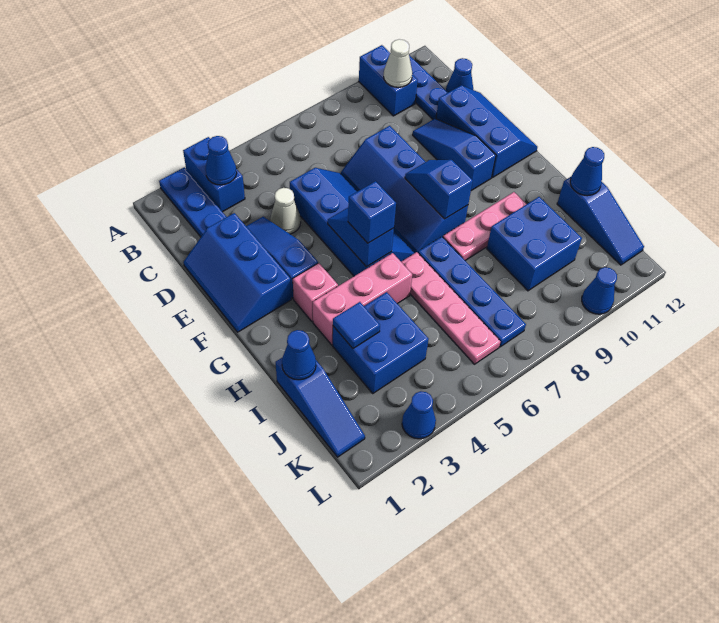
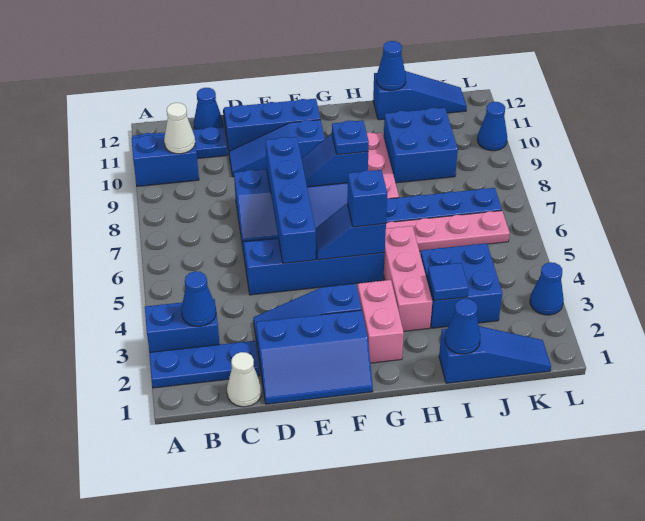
white cone D4 level 1 -> white cone C1 level 1
none -> blue brick E5:E8 level 2
pink brick G3 level 1 -> pink brick G2:G3 level 1
none -> blue plate G8 level 3

